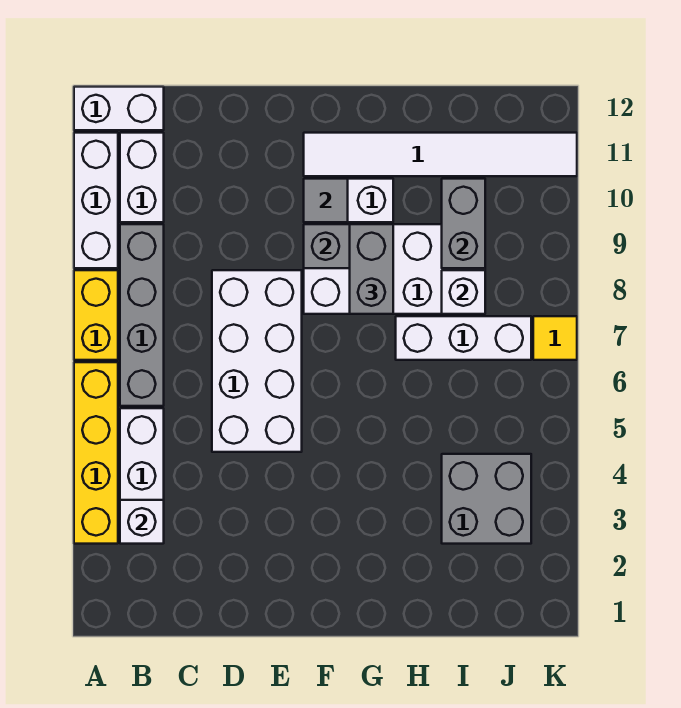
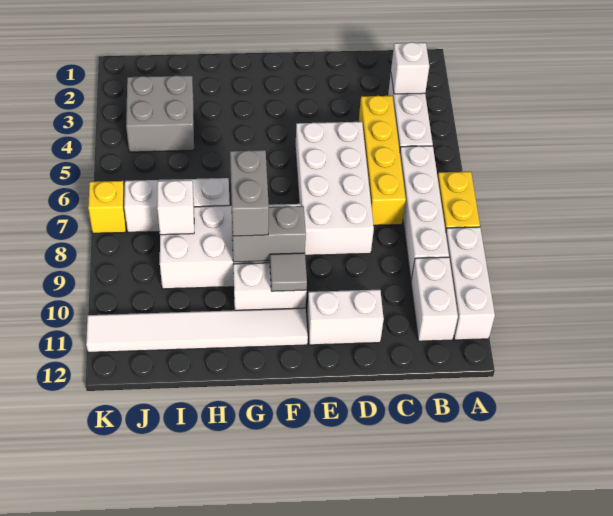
yellow brick A3:A6 level 1 -> yellow brick C4:C7 level 1
white brick A12:B12 level 1 -> white brick D11:E11 level 1
grey brick B6:B9 level 1 -> white brick B6:B9 level 1
grey brick I9:I10 level 2 -> none
yellow tile K7 level 1 -> yellow brick K7 level 1

